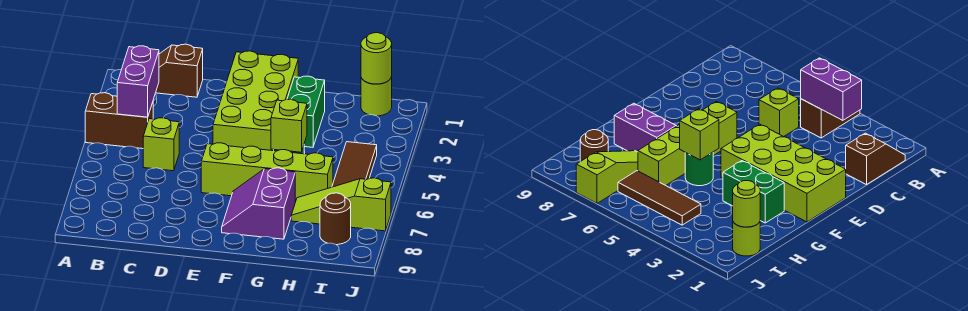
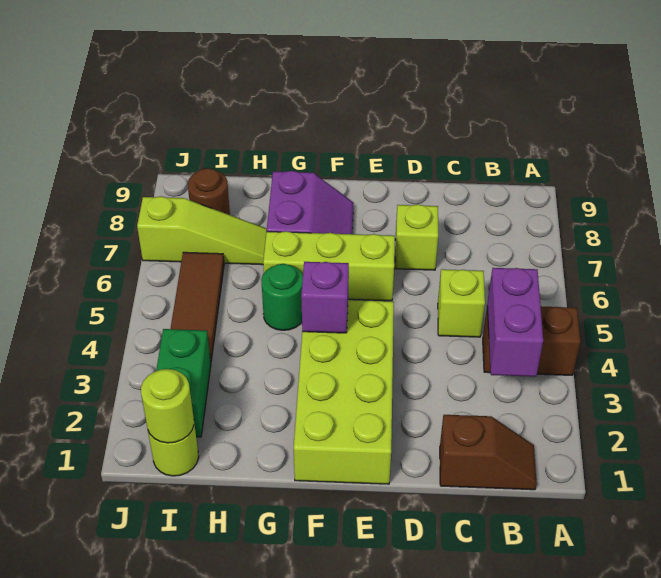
lime brick E6:H6 level 1 -> lime brick E6:G6 level 1
none -> purple brick F4 level 2
green brick G2:G3 level 1 -> green brick I2:I3 level 1
lime brick G5 level 2 -> lime brick D7 level 1

